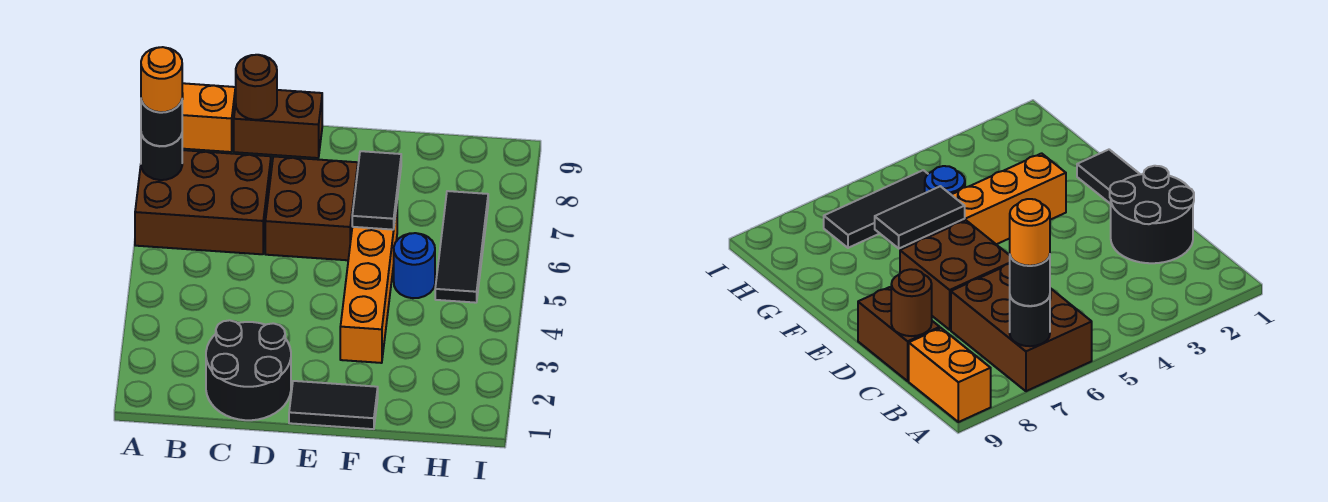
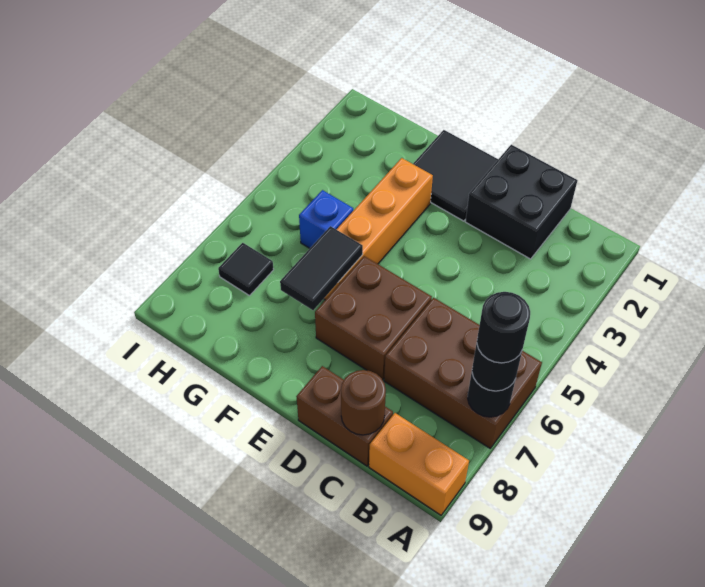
orange round brick A7 level 4 -> black round brick A7 level 4
black round brick C1:D2 level 1 -> black brick C1:D2 level 1
black tile E1:F1 level 1 -> black tile E1:F2 level 1
blue round brick G5 level 1 -> blue brick G5 level 1
black tile H5:H7 level 1 -> black tile H7 level 1

